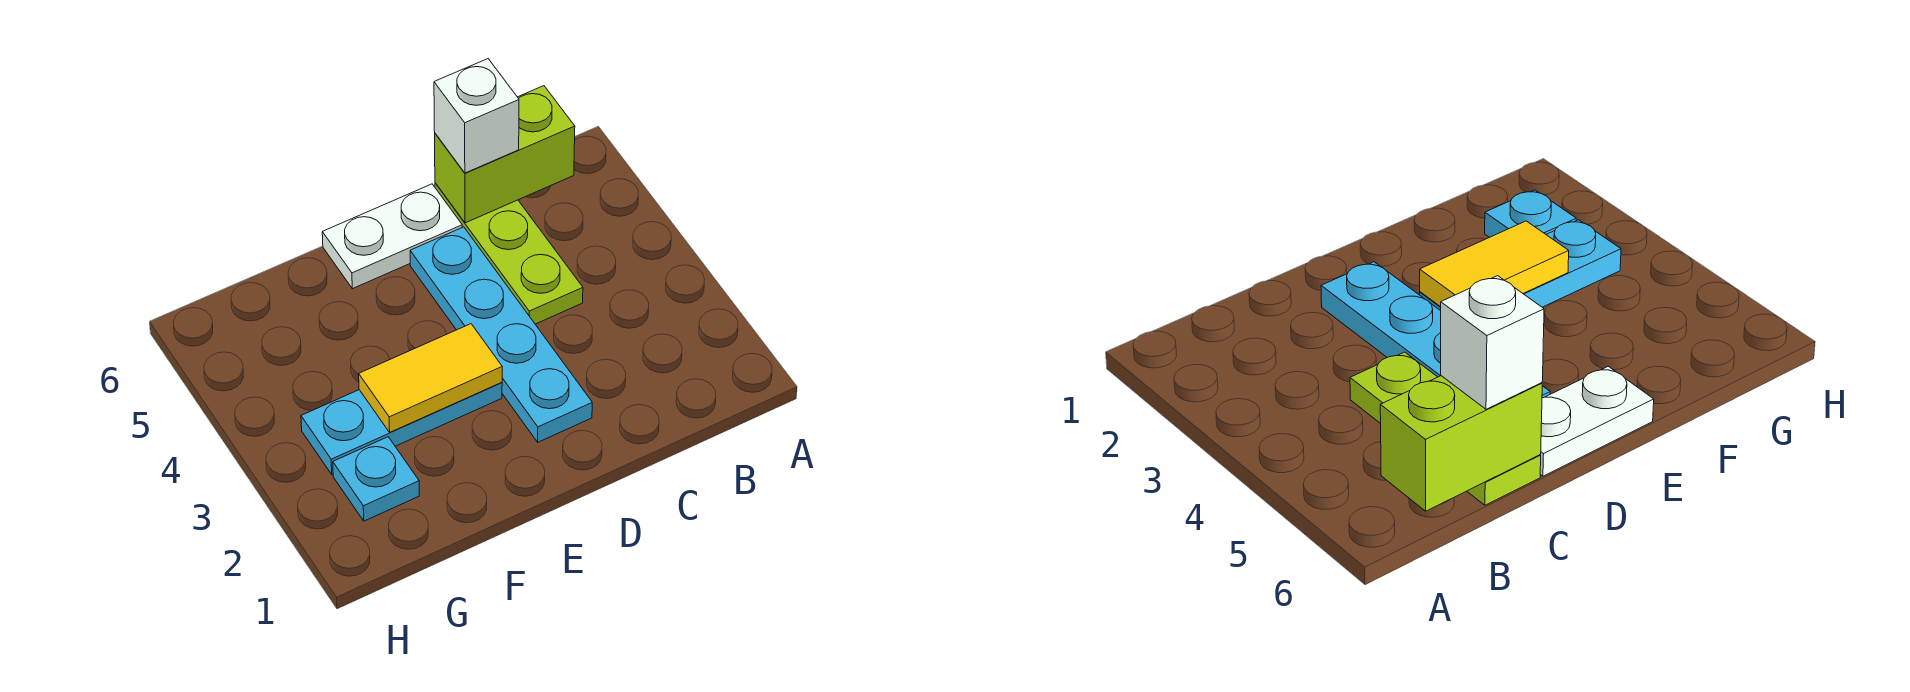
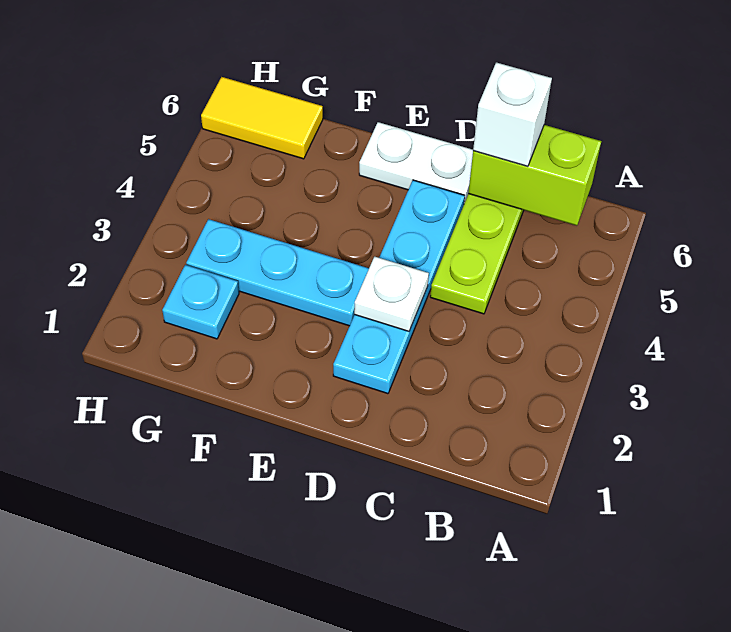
none -> white plate D3 level 2
yellow tile E3:F3 level 2 -> yellow tile G6:H6 level 1

